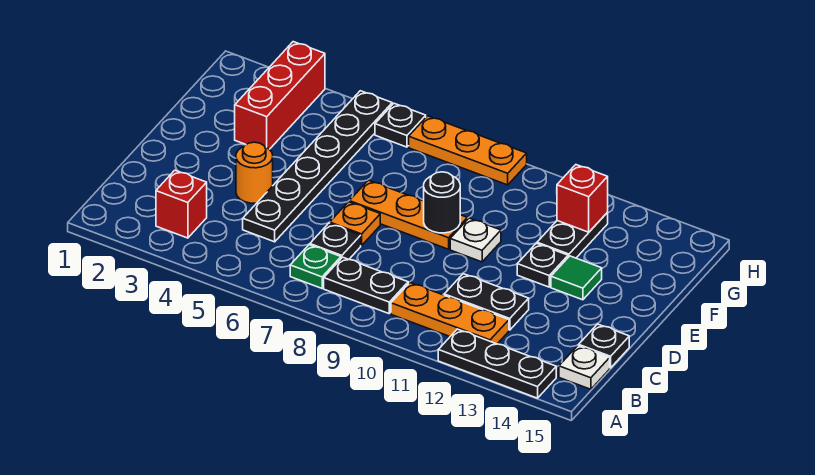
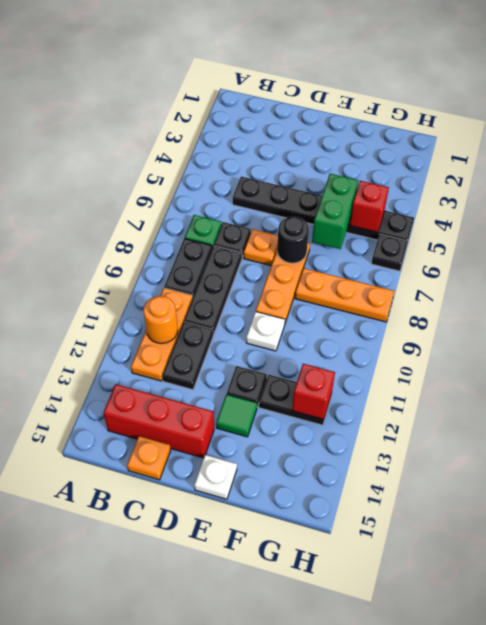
black plate A12:A14 level 1 -> black plate C8:C10 level 1
red brick B3 level 1 -> red brick G5 level 2
white plate B15 level 1 -> white plate E15 level 1
black plate C15 level 1 -> orange plate C15 level 1
orange round brick D4 level 1 -> orange round brick B11 level 2
black round brick E9 level 2 -> black round brick E7 level 2
red brick F3:H3 level 1 -> red brick B14:D14 level 1
none -> green brick F5:F6 level 2
orange plate H7:H9 level 1 -> orange plate F8:H8 level 1

